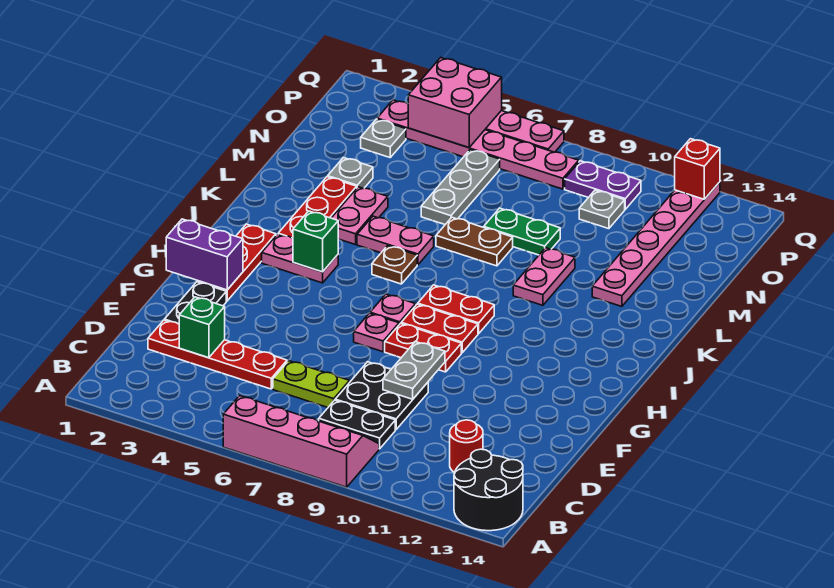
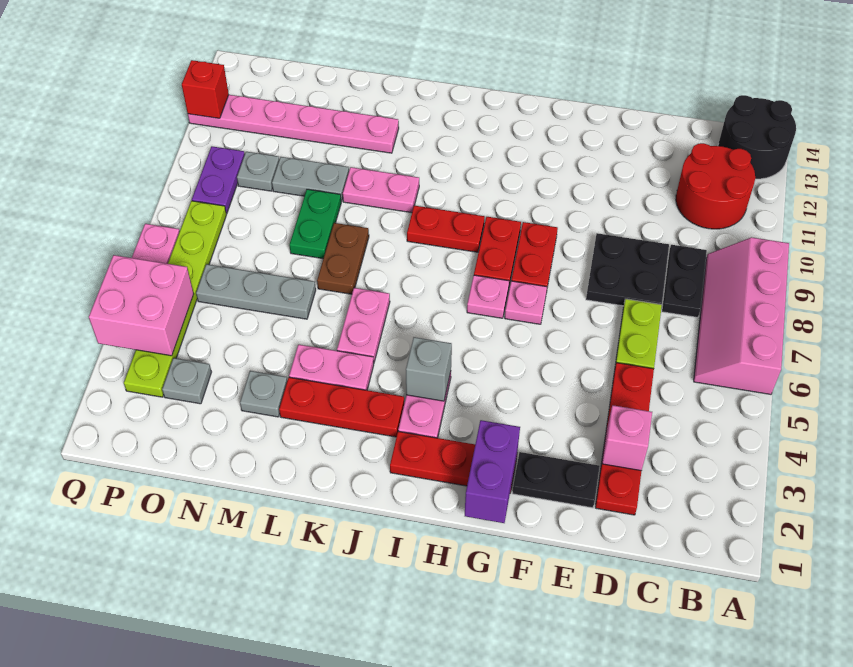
red round brick C12 level 1 -> red round brick B11:C12 level 1
green brick D3 level 2 -> pink brick D3 level 2
grey plate E9:F9 level 2 -> grey plate M10:N10 level 1
green brick I4 level 2 -> grey brick I4 level 2
red plate I8:I9 level 1 -> red plate I9:J9 level 1
brown plate J6 level 1 -> none
pink plate P3:P8 level 1 -> lime plate P3:P8 level 1

